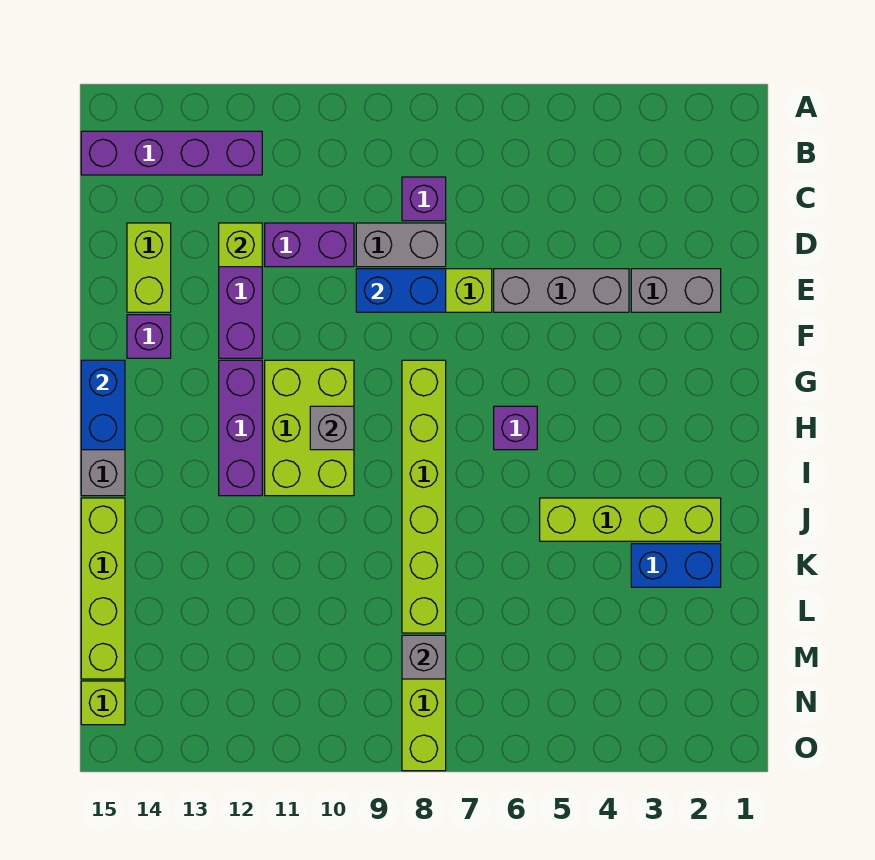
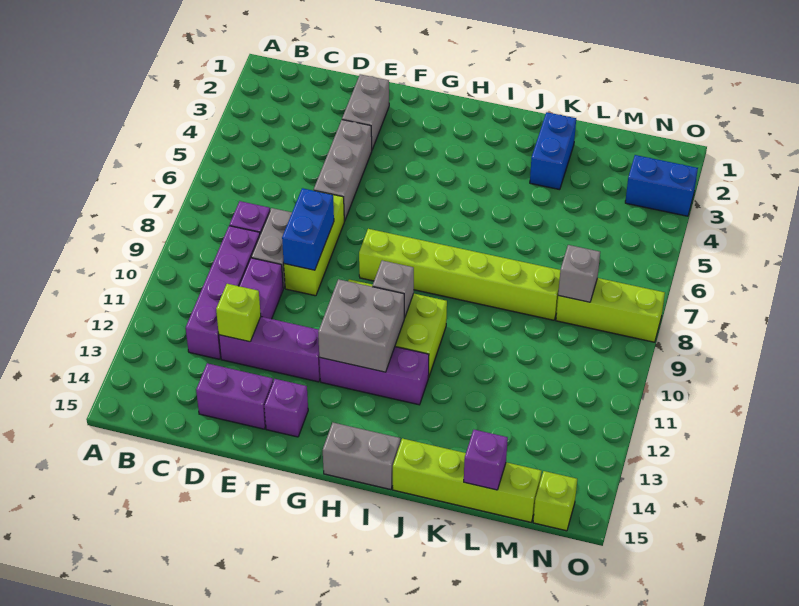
purple brick B12:B15 level 1 -> purple brick C9:C12 level 1
lime brick D14:E14 level 1 -> purple brick D14:E14 level 1
none -> grey brick G11:H12 level 2
blue brick G15:H15 level 2 -> blue brick N3:O3 level 1
purple brick H6 level 1 -> purple brick L15 level 2
lime brick J2:J5 level 1 -> none

